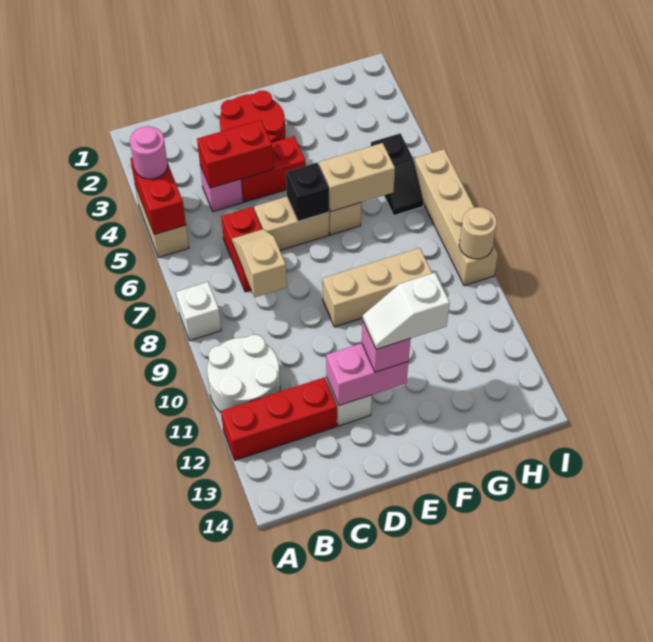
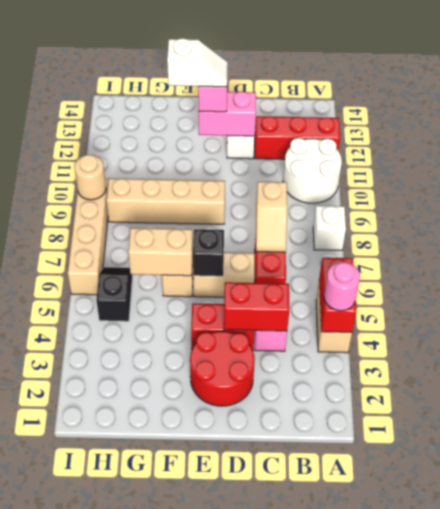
tan brick E9:G9 level 1 -> tan brick E9:H9 level 1

